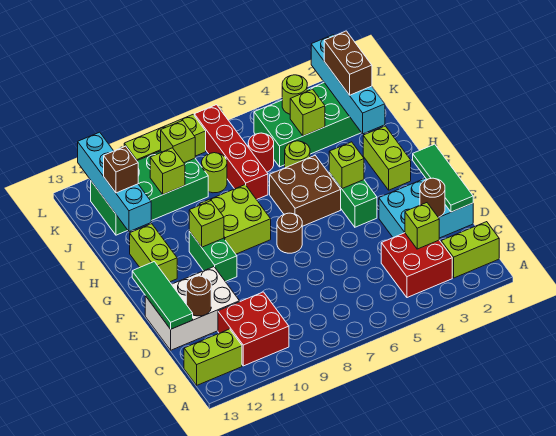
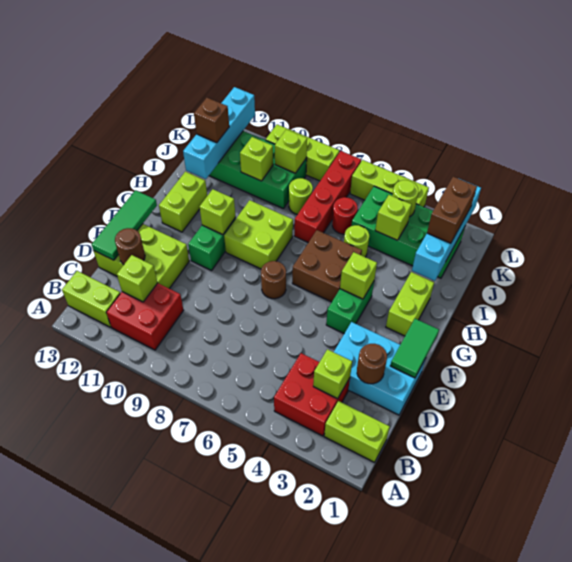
none -> lime brick C11 level 2
green tile D1:F1 level 2 -> green tile E1:F1 level 2
white brick D11:E13 level 1 -> lime brick D11:E13 level 1
none -> lime brick L4:L6 level 1

